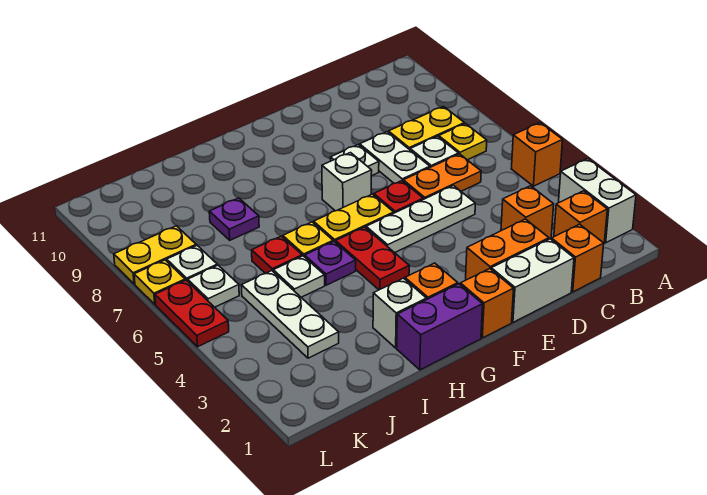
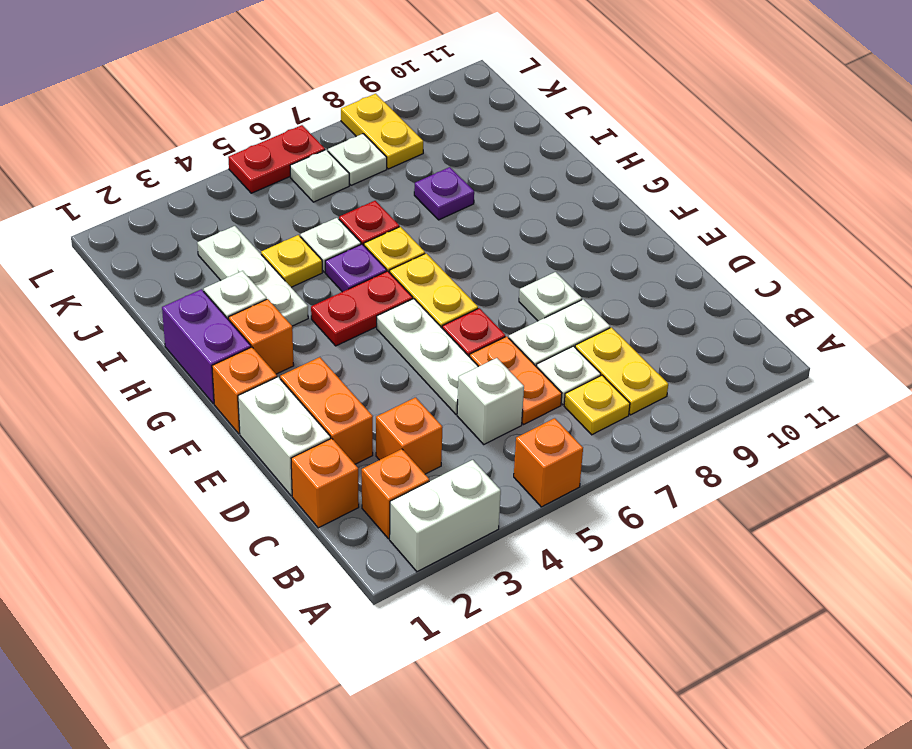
white brick F7 level 1 -> white brick C5 level 1
white plate J3:J5 level 1 -> white plate H3:J3 level 1
yellow plate L7 level 1 -> yellow plate I4 level 1

